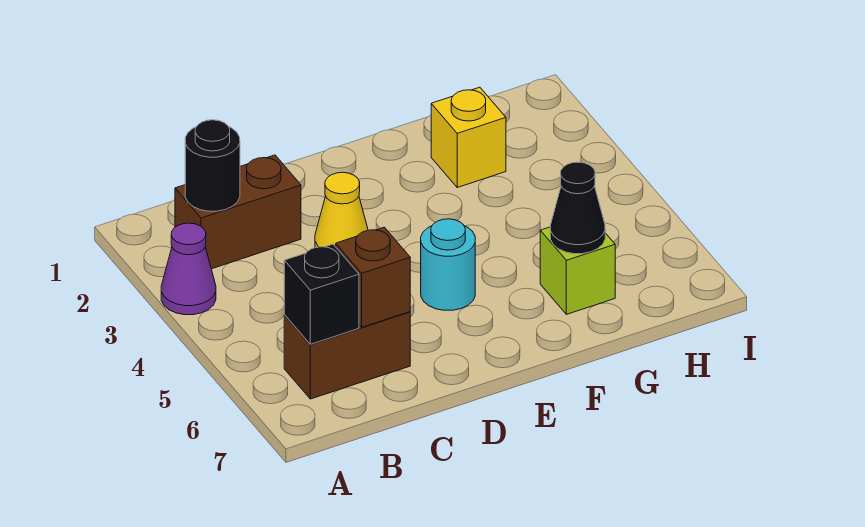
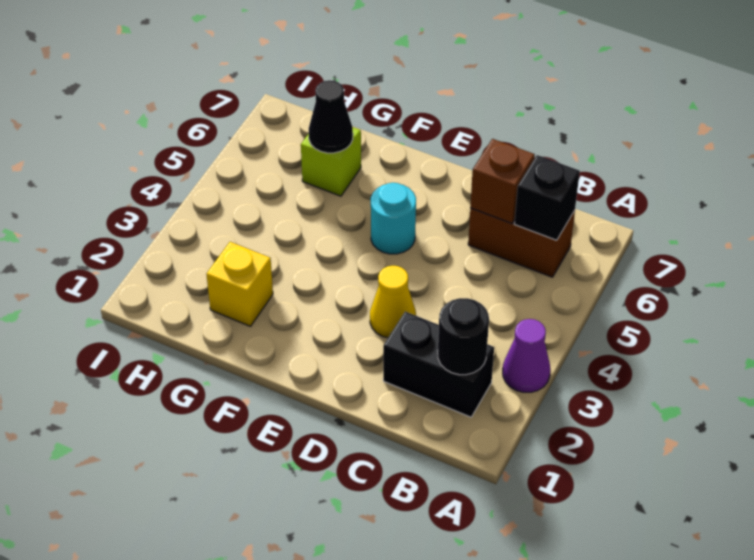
brown brick B2:C2 level 1 -> black brick B2:C2 level 1

